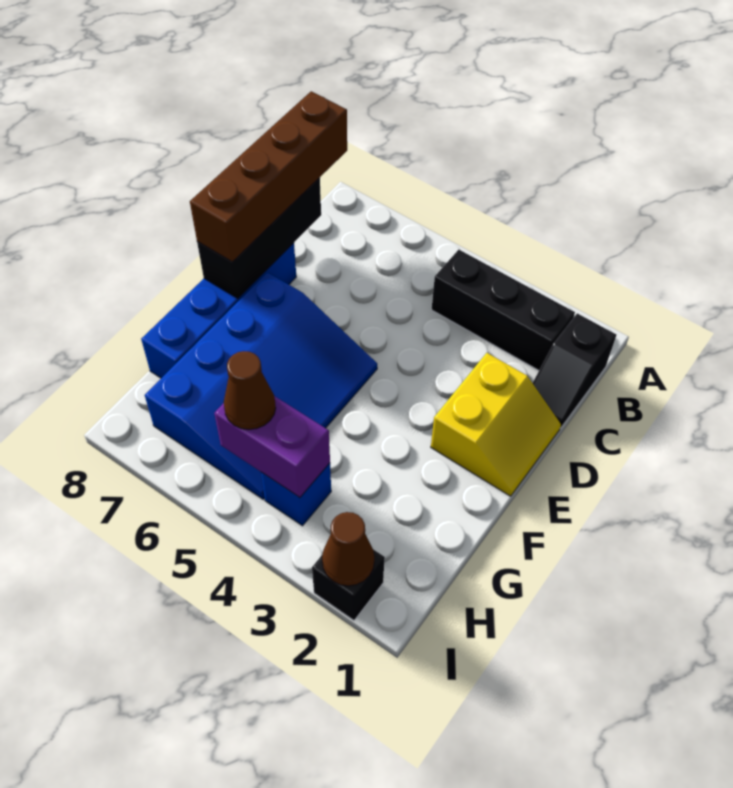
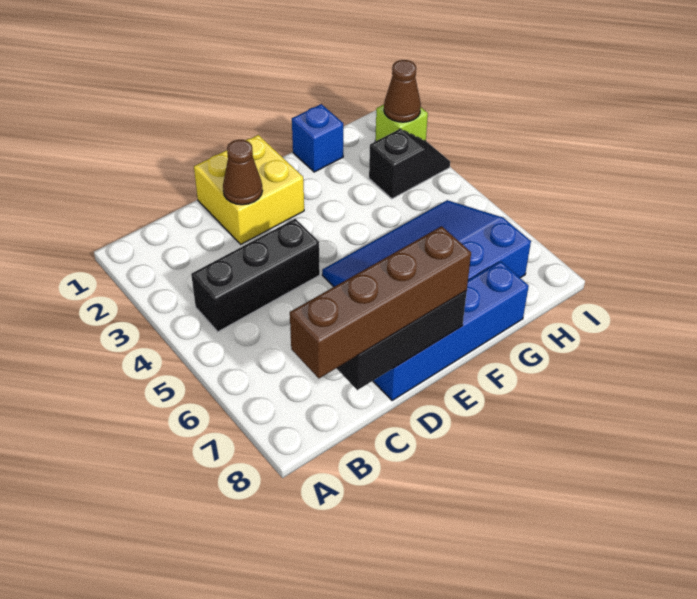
black slope B1:C1 level 1 top B -> black slope H3:I3 level 1 top H
black brick B2:B4 level 1 -> black brick B4:D4 level 1
yellow slope D1:E2 level 1 top 2 -> yellow brick D1:E2 level 1
blue brick H4 level 1 -> blue brick G1 level 1
purple brick H4:H5 level 2 -> none
brown cone H5 level 3 -> brown cone D2 level 2
black brick I2 level 1 -> lime brick I2 level 1

